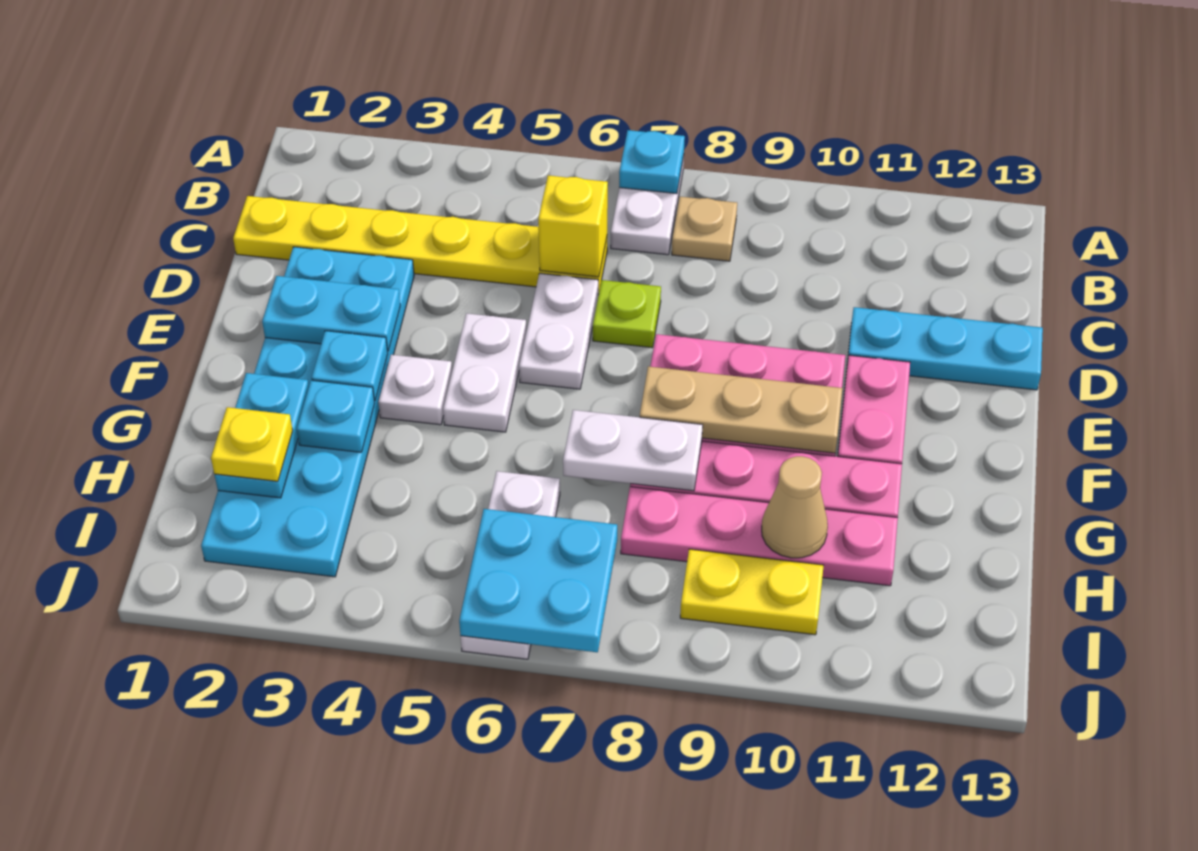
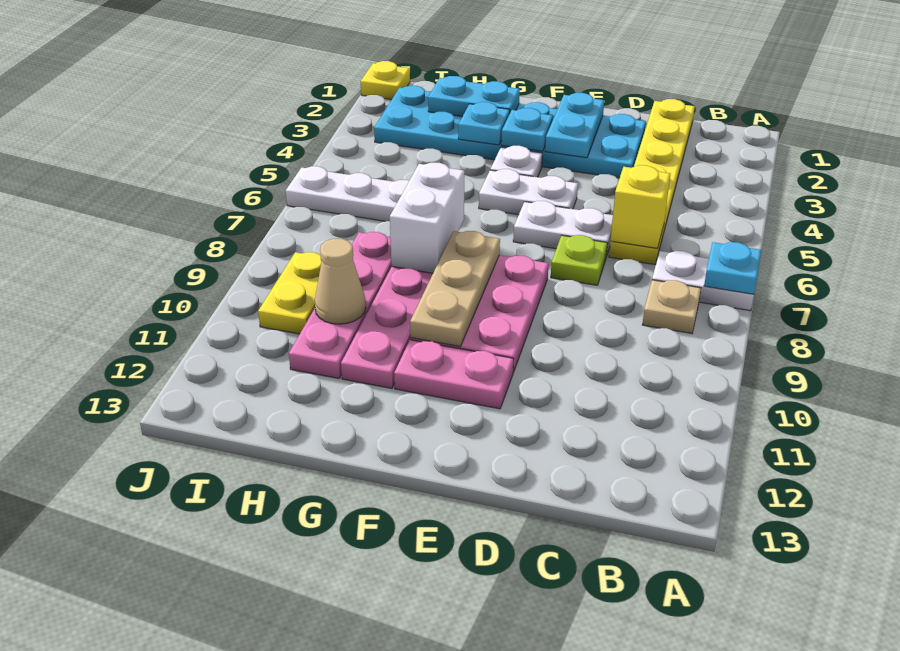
cyan plate D11:D13 level 1 -> none
white plate G7:G8 level 2 -> white brick G7:G8 level 2
yellow plate H2 level 3 -> yellow plate J1 level 1
cyan plate I6:J7 level 2 -> none

